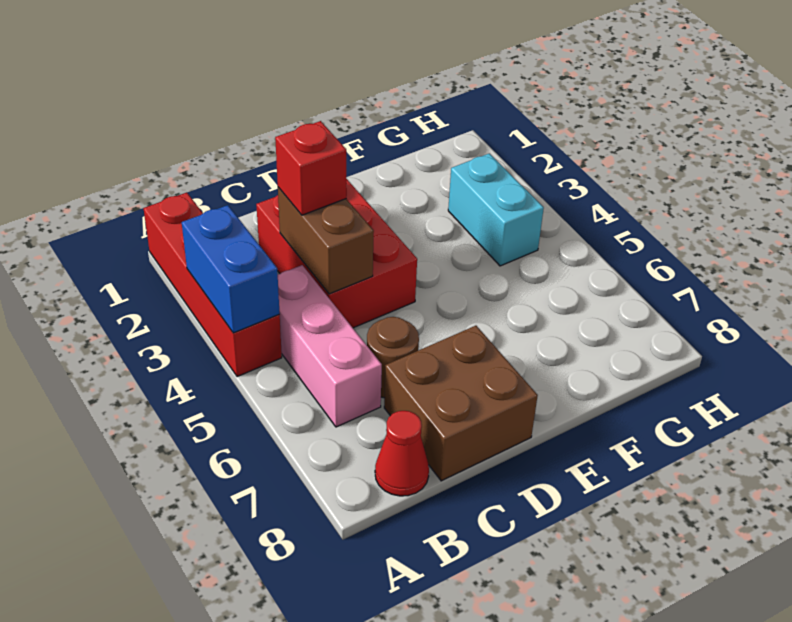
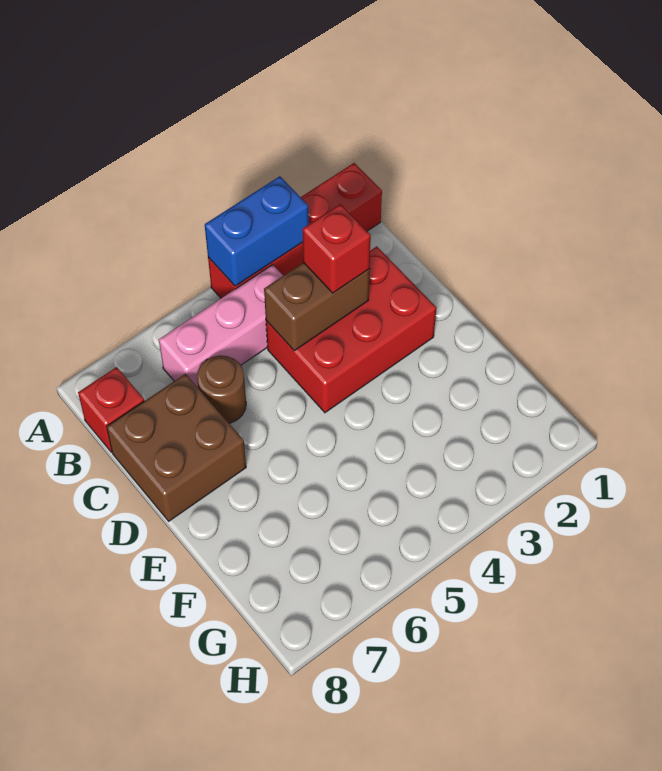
red cone B8 level 1 -> red brick B8 level 1
cyan brick G3:G4 level 1 -> none

